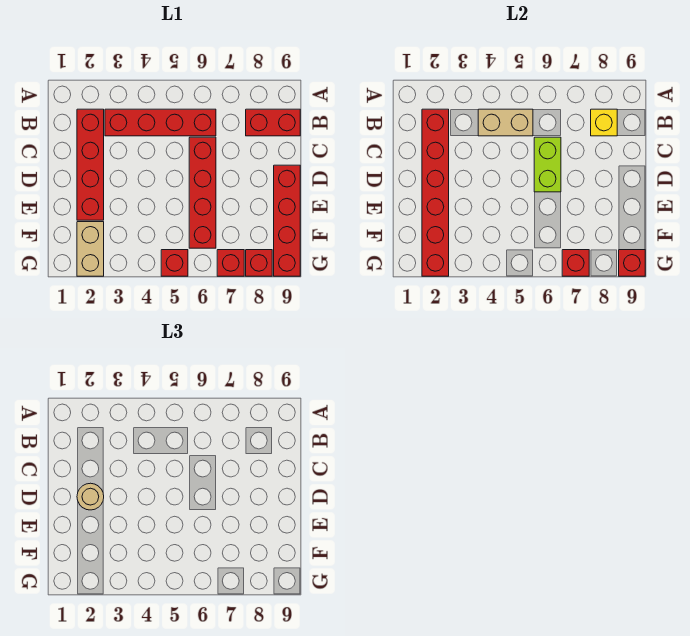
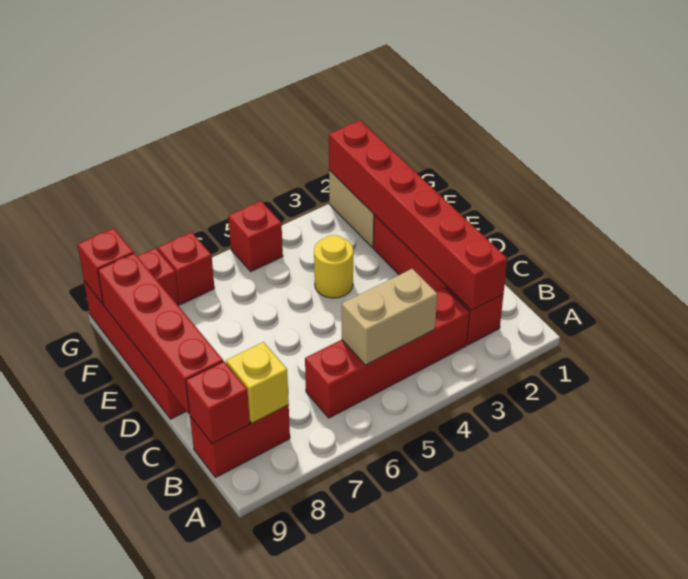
red brick C6:F6 level 1 -> red brick C9:F9 level 2
lime brick C6:D6 level 2 -> none
tan round brick D2 level 3 -> none
none -> yellow round brick E4 level 1
red brick G7 level 2 -> red brick B9 level 2

